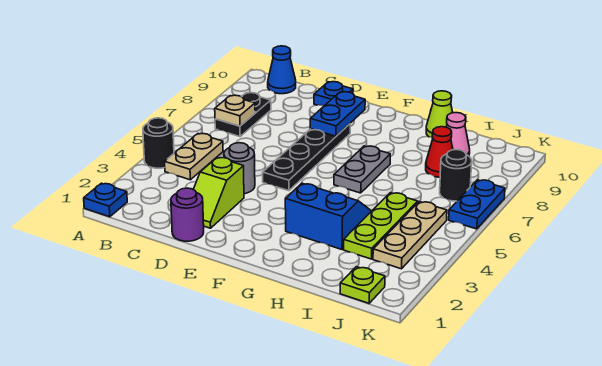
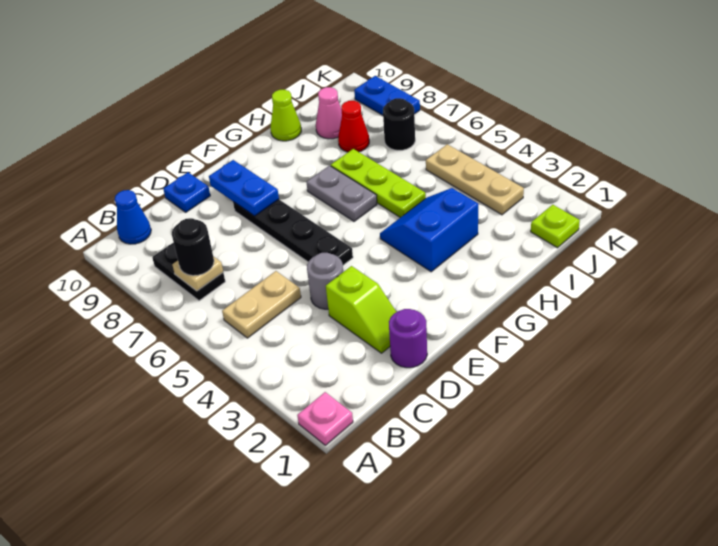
blue plate A1 level 1 -> pink plate A1 level 1
black round brick A4 level 1 -> black round brick B7 level 3
tan plate B4:B5 level 1 -> tan plate B5:C5 level 1
lime plate I3:I5 level 1 -> lime plate H5:H7 level 1
blue plate K6:K7 level 1 -> blue plate K8:K9 level 1

